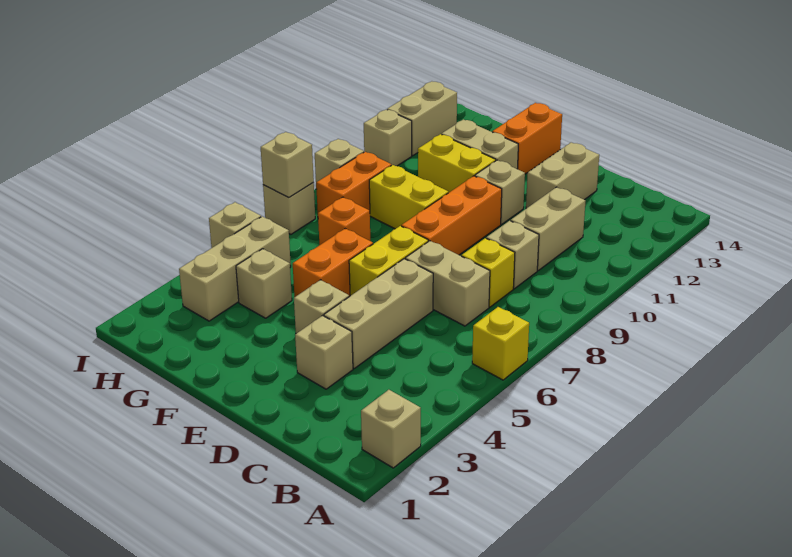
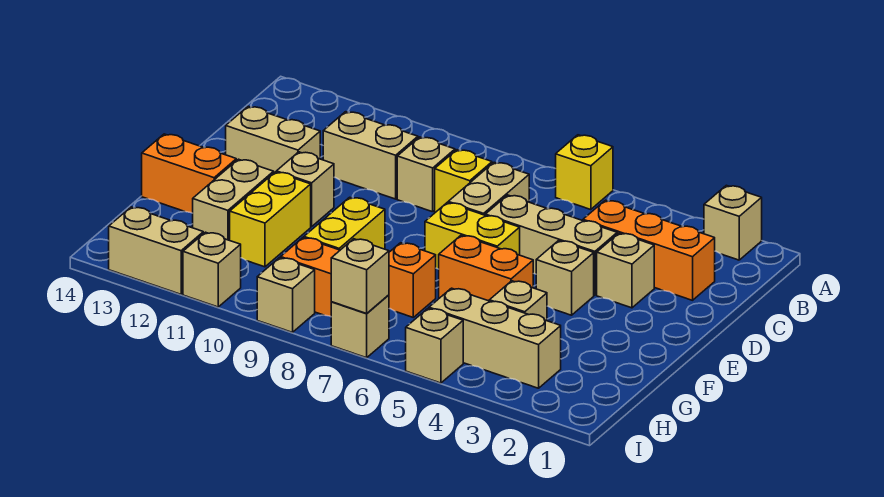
orange brick E8:E10 level 1 -> orange brick C2:C4 level 1

